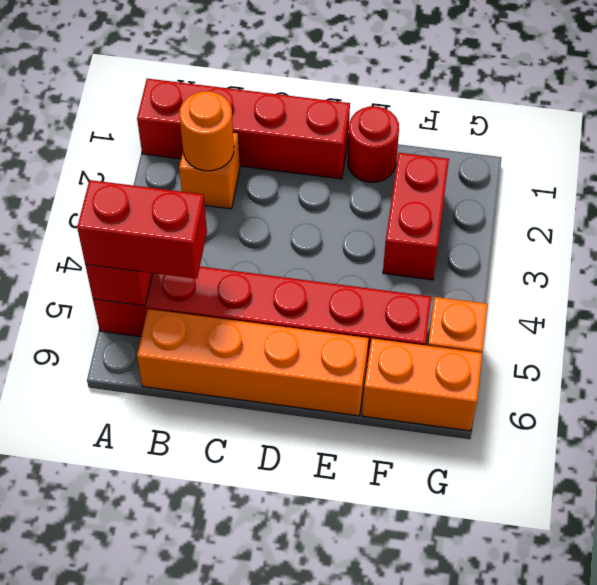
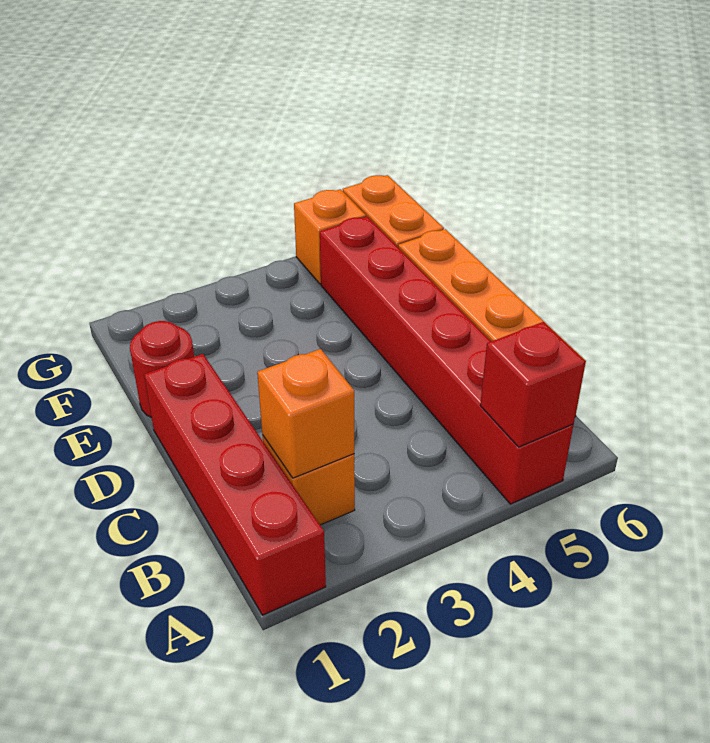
red brick A5:B5 level 3 -> none
orange round brick B2 level 2 -> orange brick B2 level 2
red brick F2:F3 level 1 -> none

